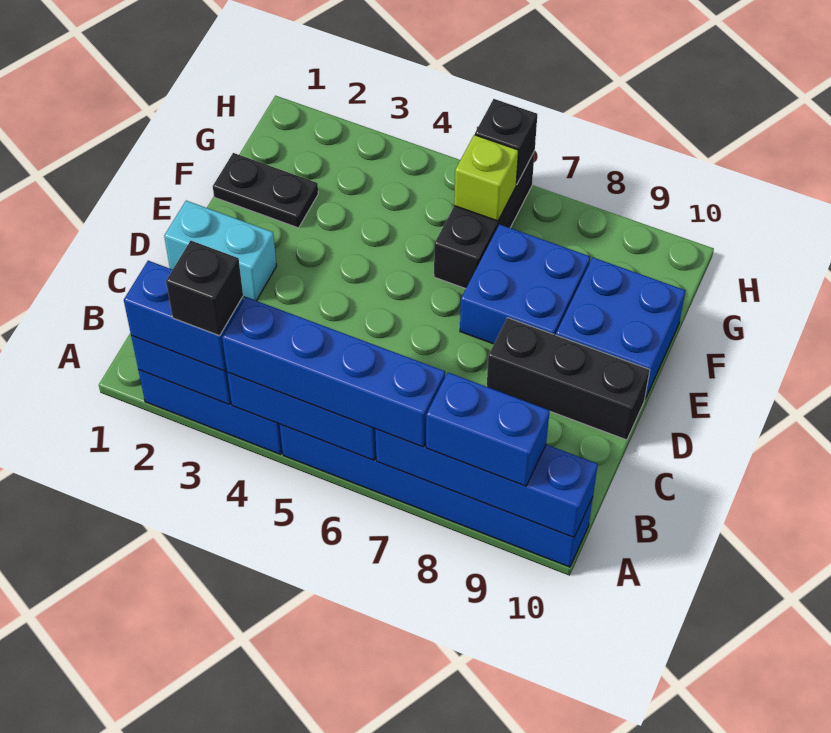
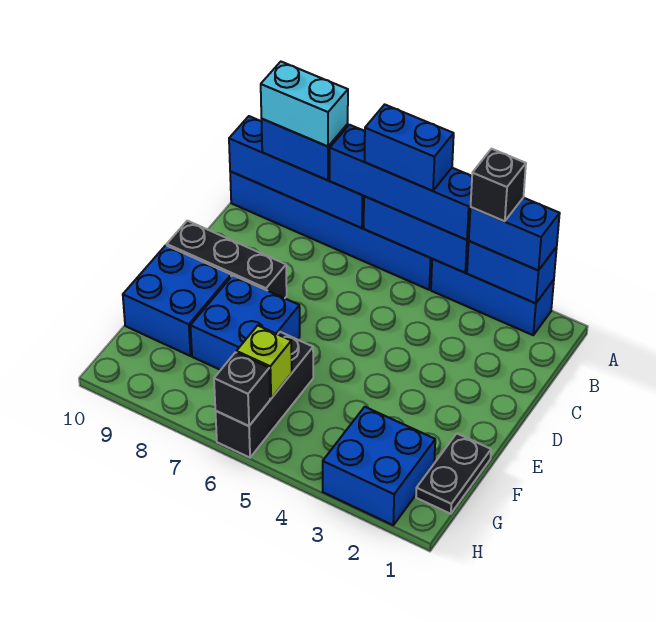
none -> blue brick A5:A6 level 4
cyan brick D1:D2 level 1 -> cyan brick A8:A9 level 4
black plate F1:F2 level 1 -> black plate F1:G1 level 1
none -> blue brick G2:H3 level 1

